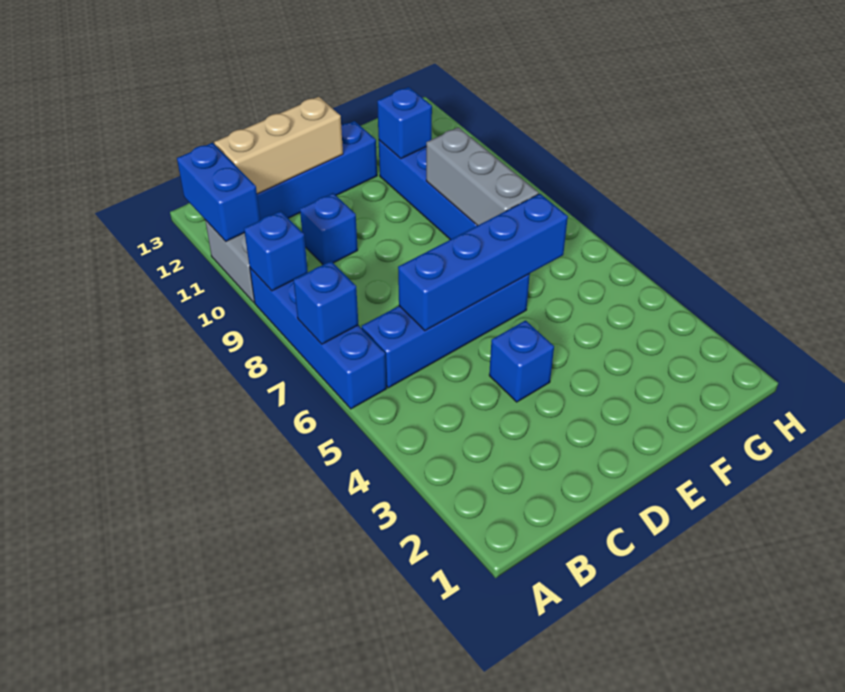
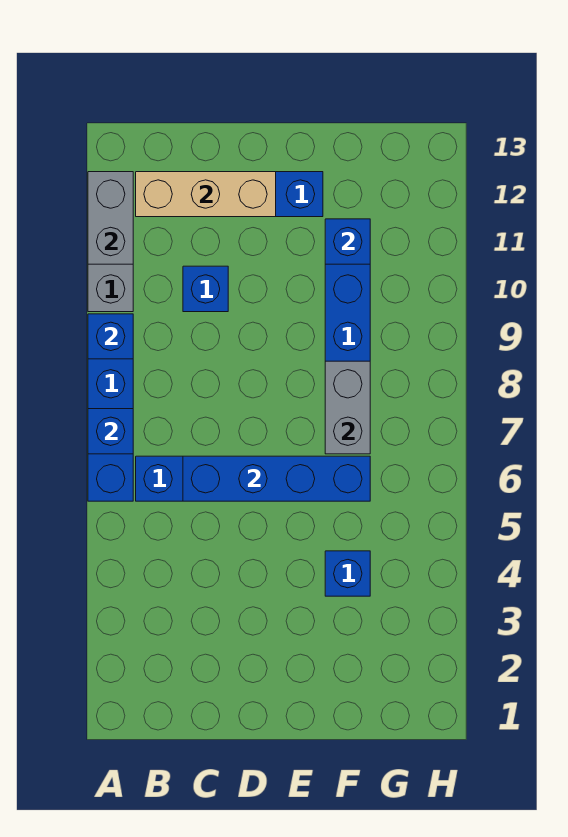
blue brick A11:A12 level 2 -> grey brick A11:A12 level 2
blue brick D4 level 1 -> blue brick F4 level 1
grey brick F7:F9 level 2 -> grey brick F7:F8 level 2

